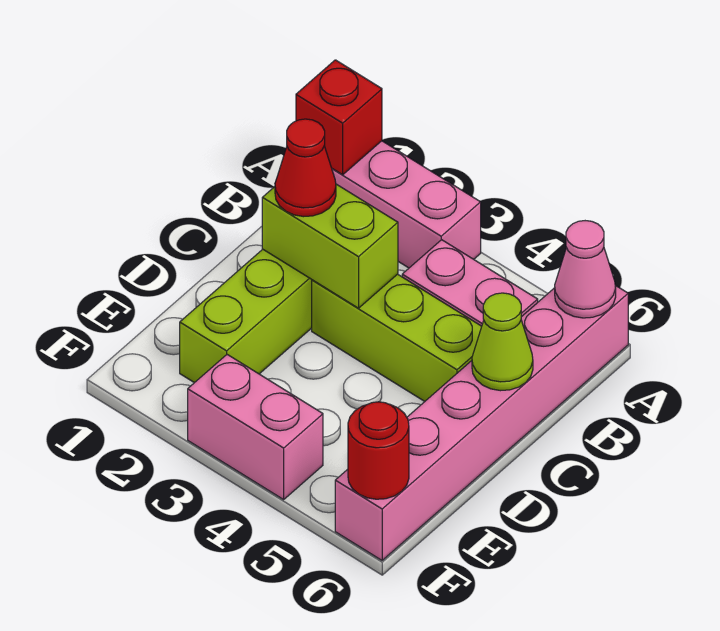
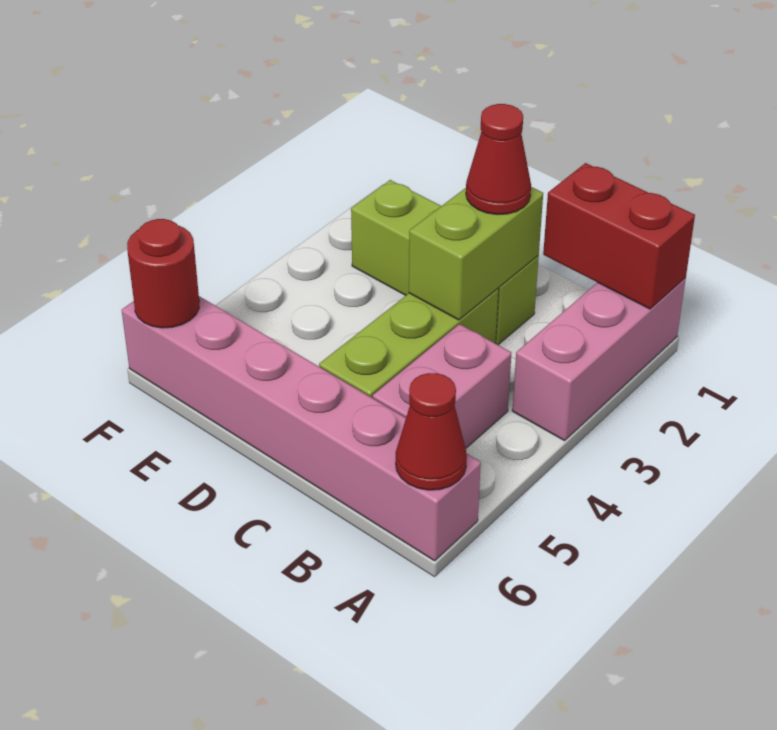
red brick A1 level 2 -> red brick A1:B1 level 2
pink cone A6 level 2 -> red cone A6 level 2
lime cone C6 level 2 -> none
pink brick F3:F4 level 1 -> none

